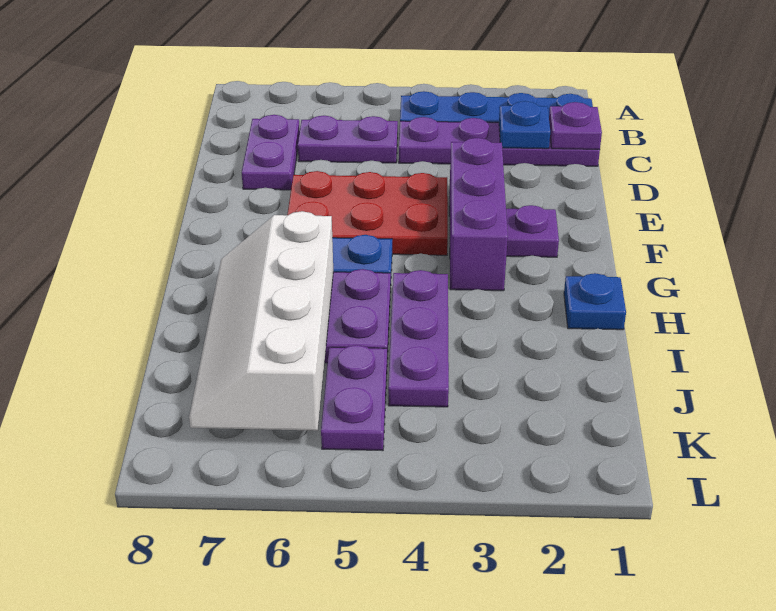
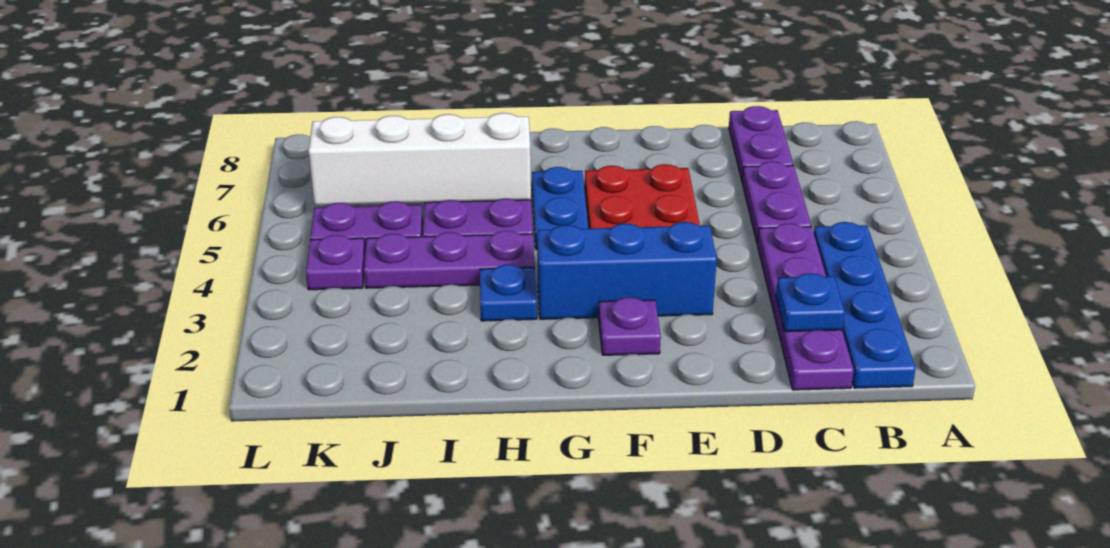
purple plate C1 level 2 -> purple plate K4 level 1
purple plate C7:D7 level 1 -> purple plate C7:C8 level 1
purple brick E3:G3 level 1 -> blue brick E3:G3 level 1
blue plate H1 level 1 -> blue plate H3 level 1

